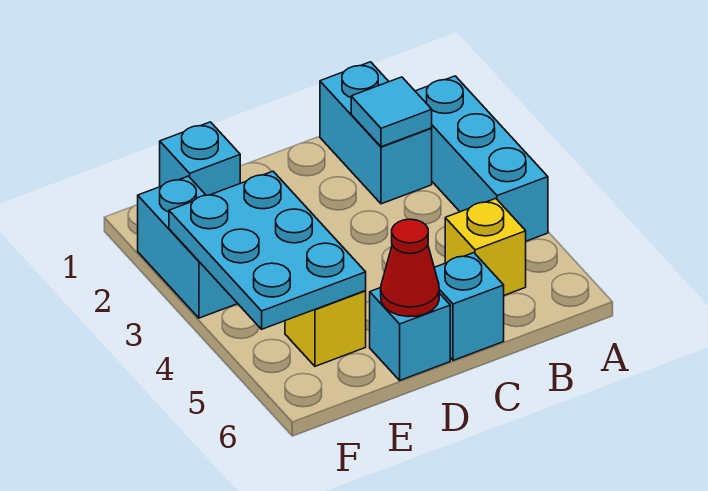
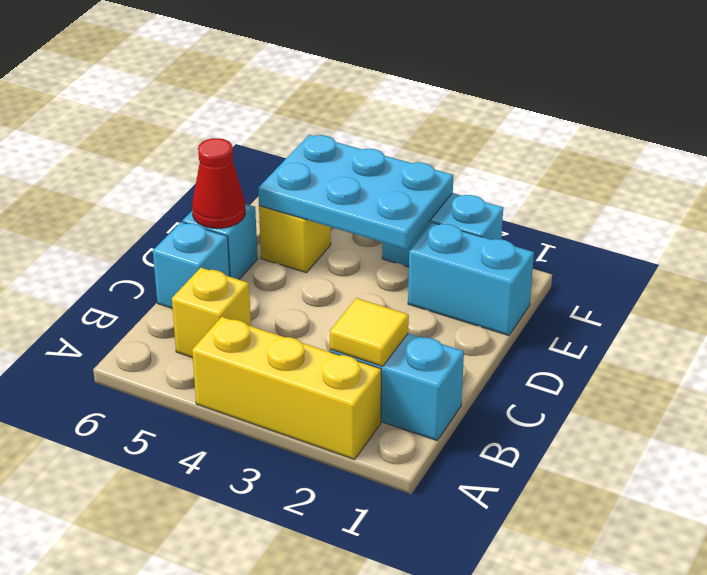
cyan brick A2:A4 level 1 -> yellow brick A2:A4 level 1
cyan tile B2 level 2 -> yellow tile B2 level 2
cyan brick E1 level 1 -> cyan brick E1:E2 level 1

